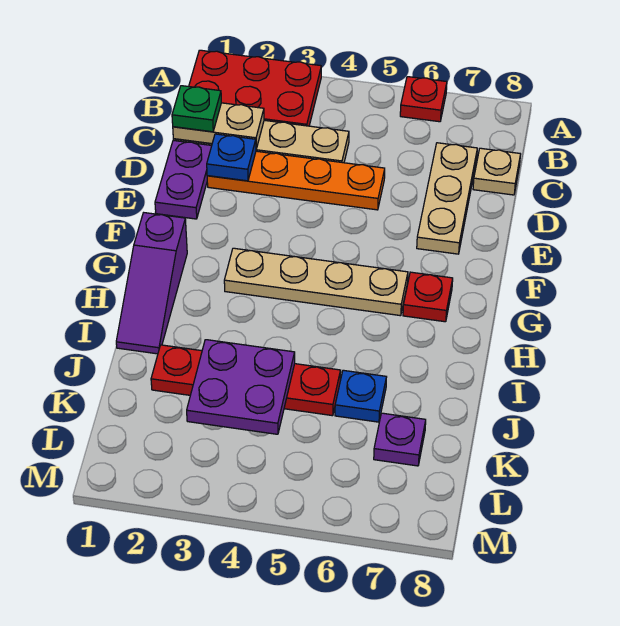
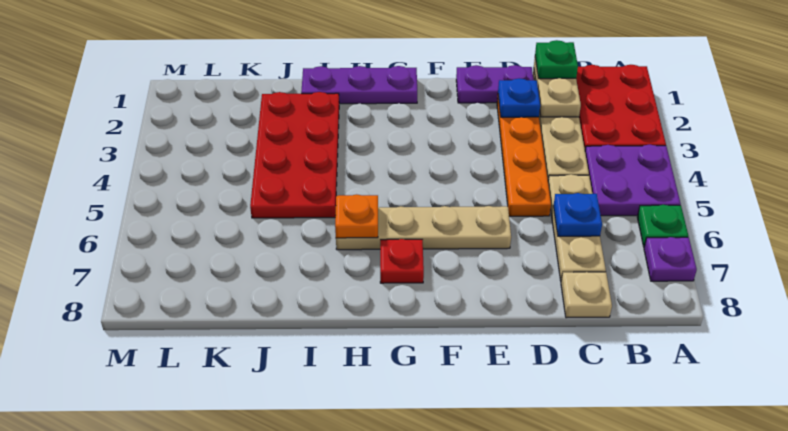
red plate A6 level 1 -> green plate A6 level 1
tan plate C7:E7 level 1 -> tan plate C5:C7 level 1
purple slope G1:I1 level 1 top G -> purple plate G1:I1 level 1
tan plate G3:G6 level 1 -> tan plate E6:H6 level 1
none -> orange plate H6 level 2
red plate J2:J5 level 1 -> red plate I2:J5 level 1
purple plate J3:K4 level 2 -> purple plate A4:B5 level 1
blue plate J6 level 1 -> blue plate C6 level 2
purple plate K7 level 1 -> purple plate A7 level 1

